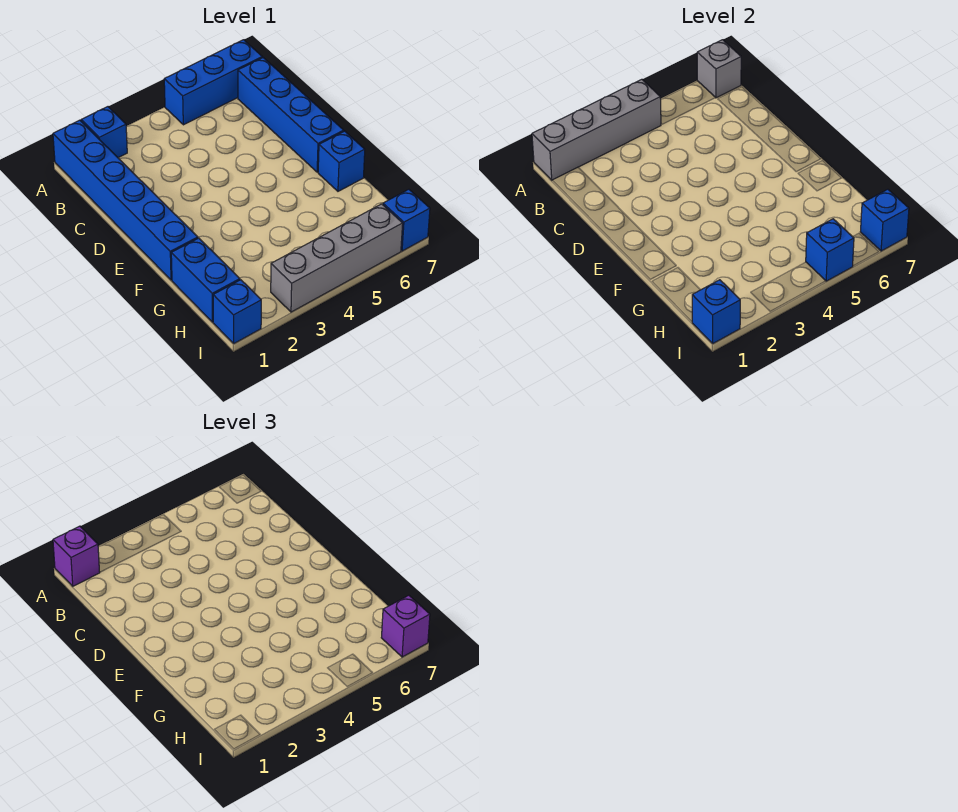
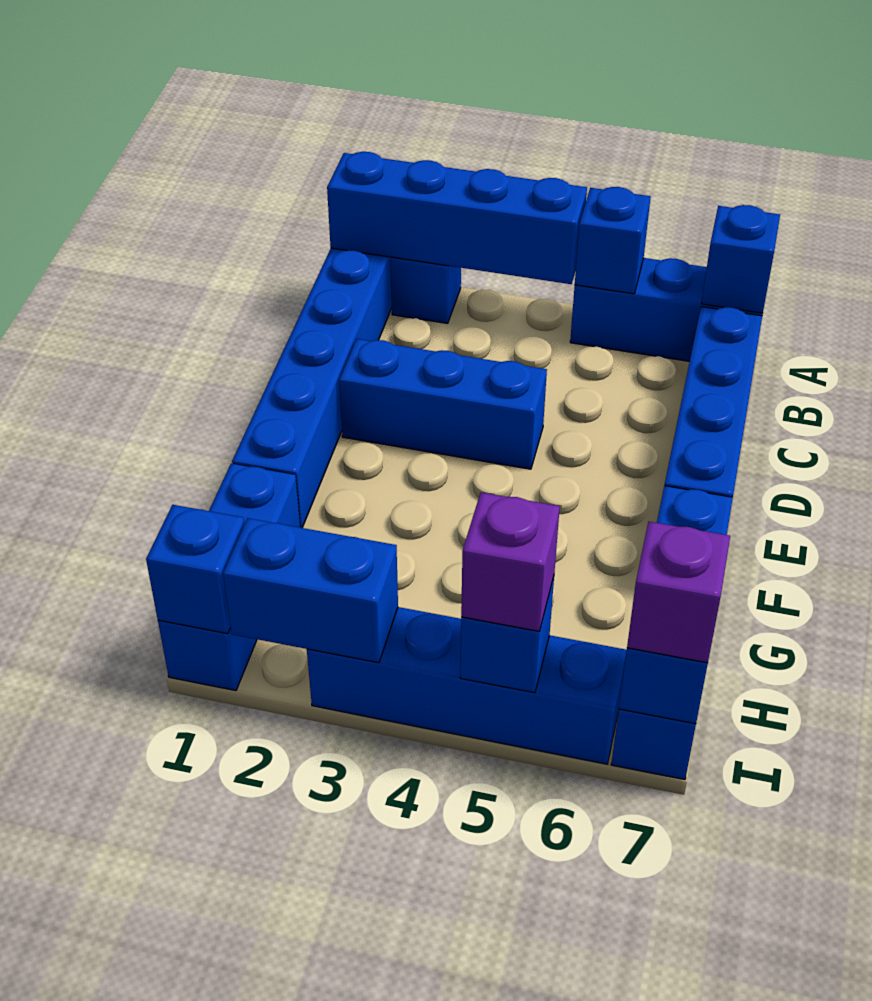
grey brick A1:A4 level 2 -> blue brick A1:A4 level 2
purple brick A1 level 3 -> purple brick I5 level 3
none -> blue brick A5 level 2
grey brick A7 level 2 -> blue brick A7 level 2
none -> blue brick D2:D4 level 1
none -> blue brick I2:I3 level 2
grey brick I3:I6 level 1 -> blue brick I3:I6 level 1

